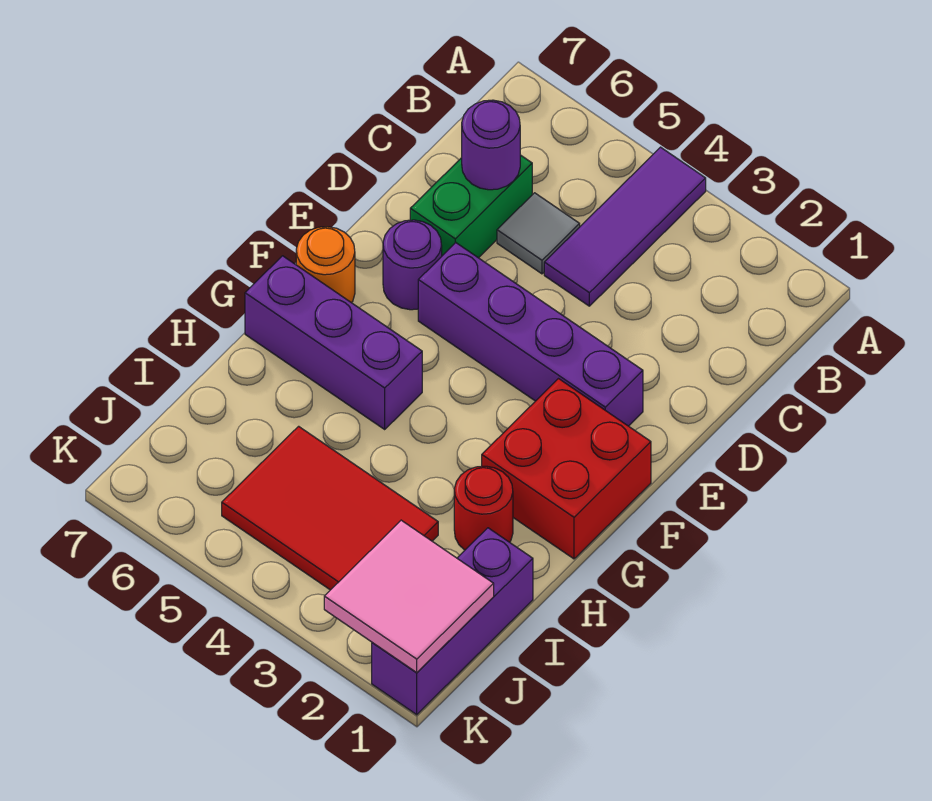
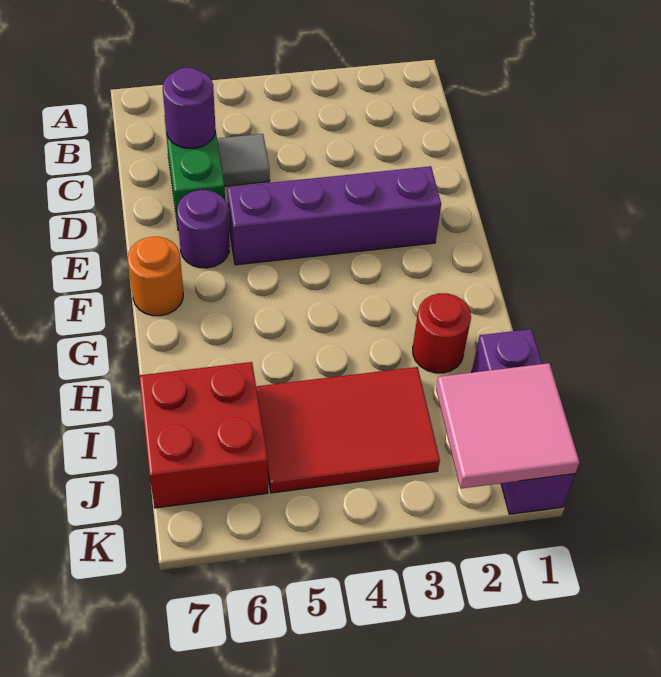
purple tile A4:C4 level 1 -> none
red brick F1:G2 level 1 -> red brick I6:J7 level 1
purple brick G5:G7 level 1 -> none

